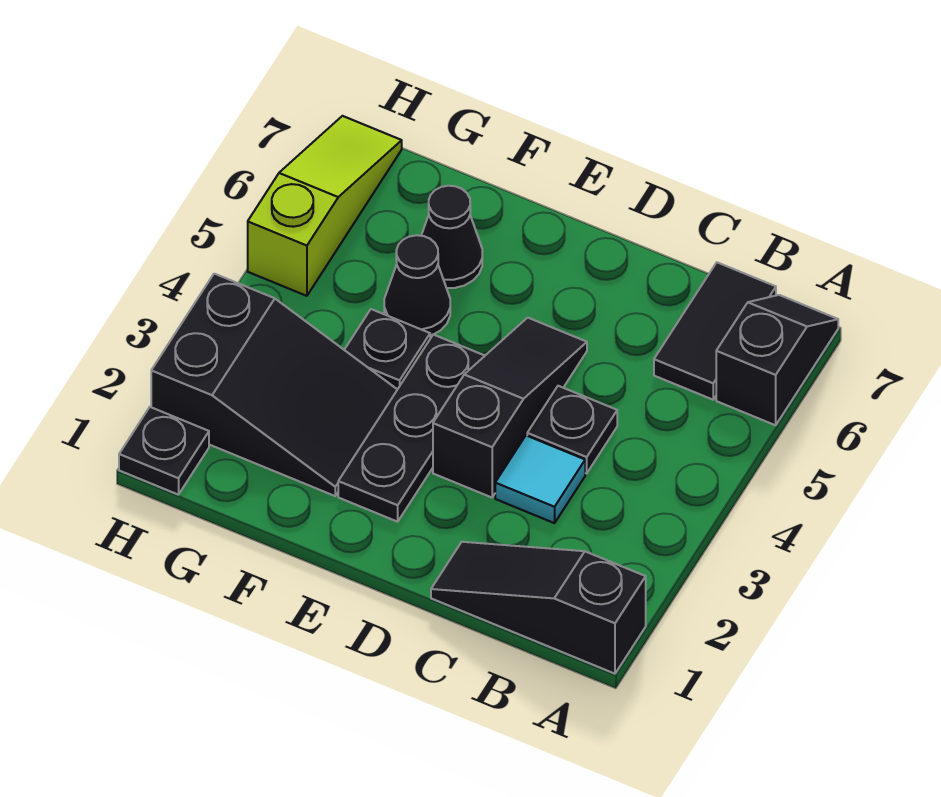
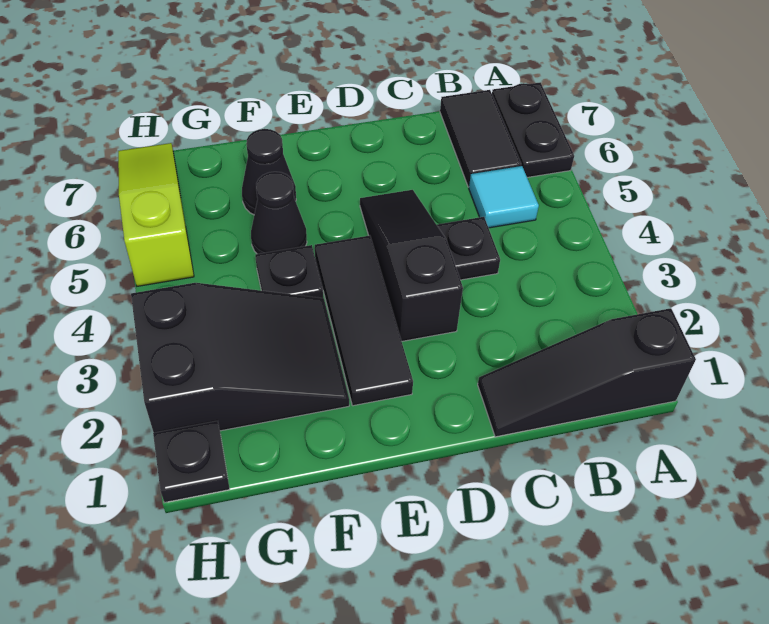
black slope A6:A7 level 1 top 6 -> black plate A6:A7 level 1
cyan tile C3 level 1 -> cyan tile B5 level 1
black plate E2:E4 level 1 -> black tile E2:E4 level 1

